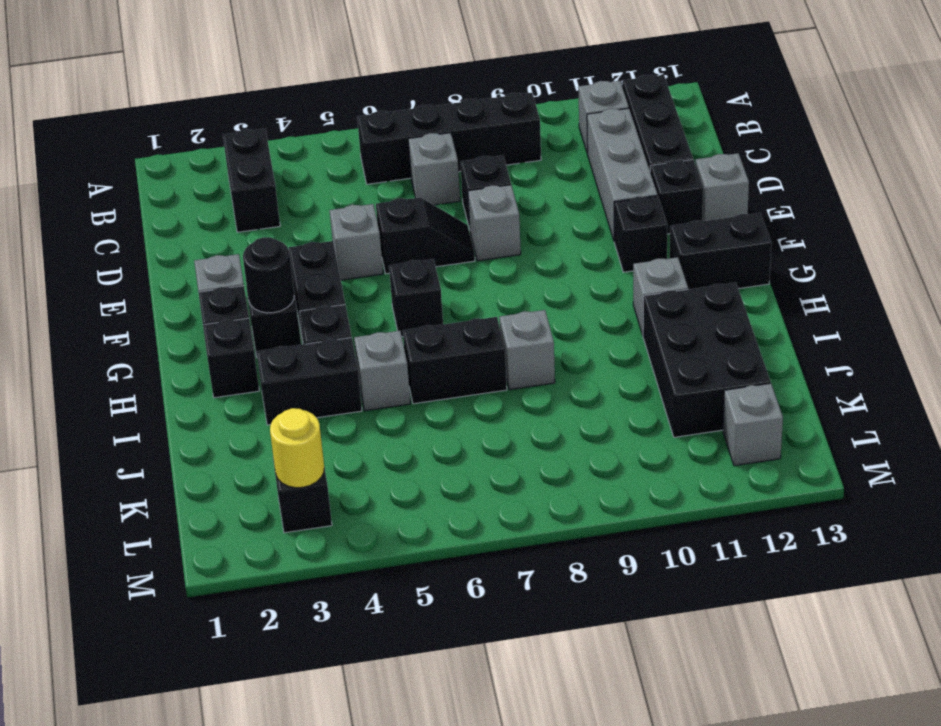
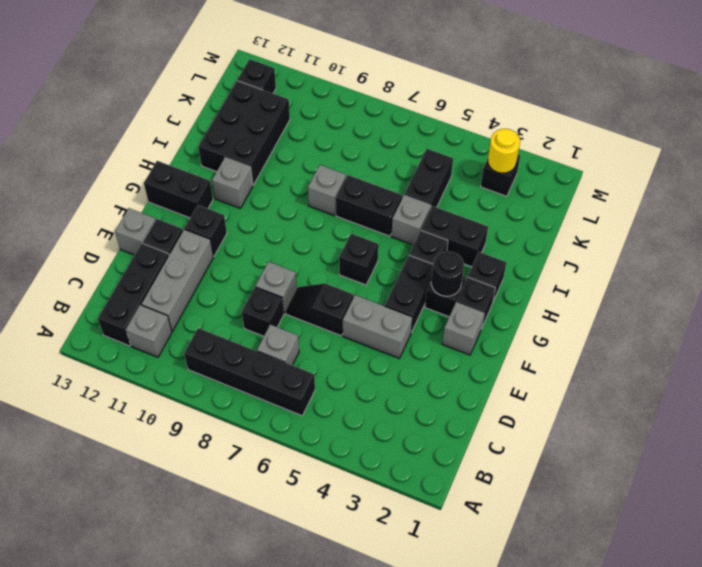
black brick B3:C3 level 1 -> black brick J5:K5 level 1
grey brick E5 level 1 -> grey brick E4:E5 level 1
grey brick L12 level 1 -> black brick L12 level 1

